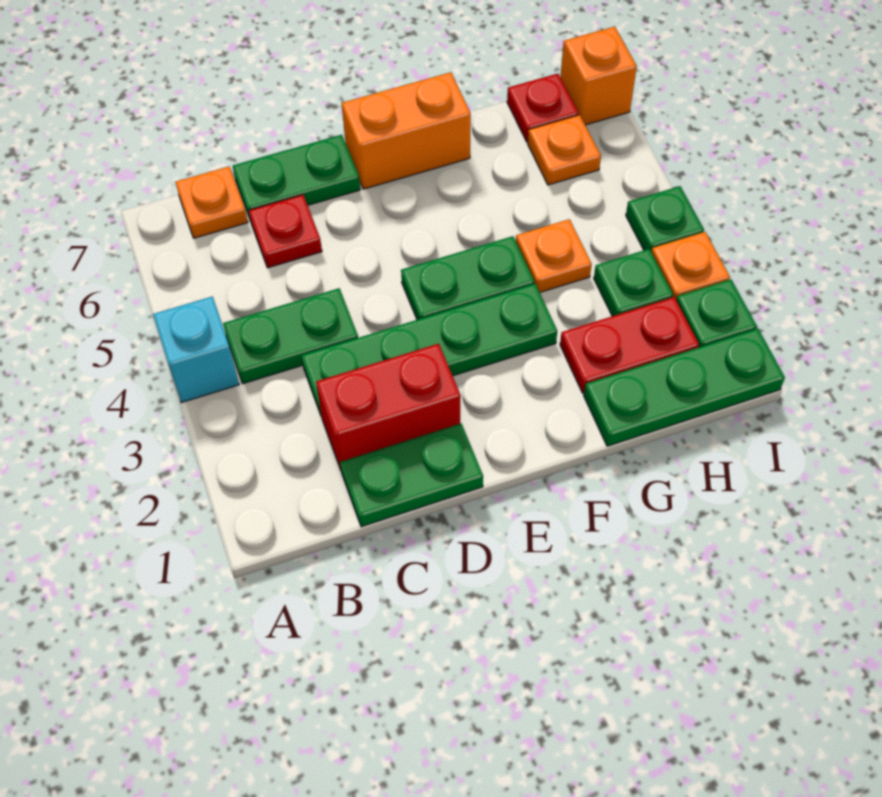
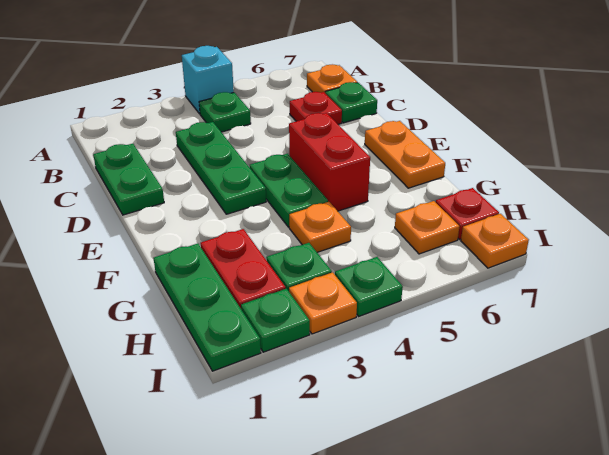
green plate B4:C4 level 1 -> green plate B4 level 1
red brick C2:D2 level 1 -> red brick E5:F5 level 1
green plate C3:F3 level 1 -> green plate C3:E3 level 1
green plate C7:D7 level 1 -> green plate C7 level 1
orange brick E7:F7 level 1 -> orange plate E7:F7 level 1
orange brick I7 level 1 -> orange plate I7 level 1

